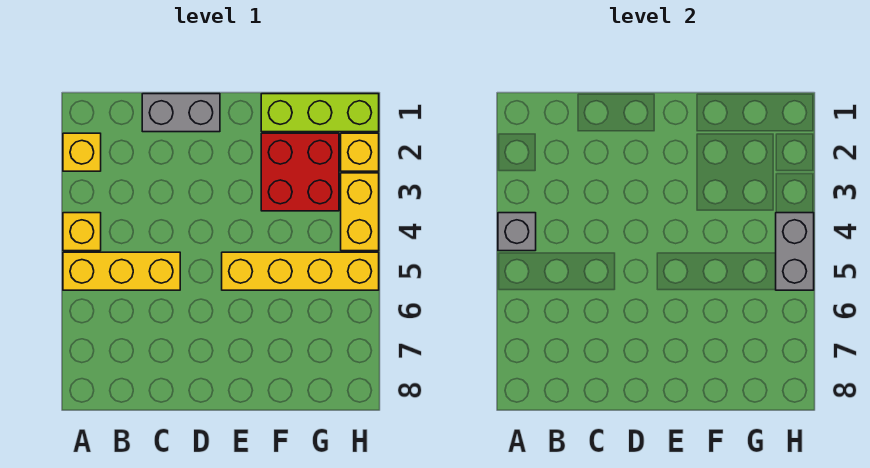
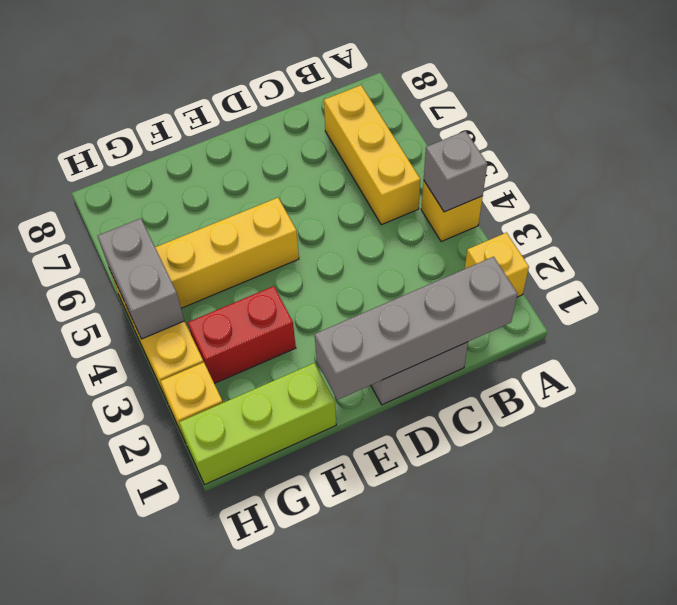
yellow brick A5:C5 level 1 -> yellow brick B5:B7 level 1
none -> grey brick B1:E1 level 2
red brick F2:G3 level 1 -> red brick F3:G3 level 1

